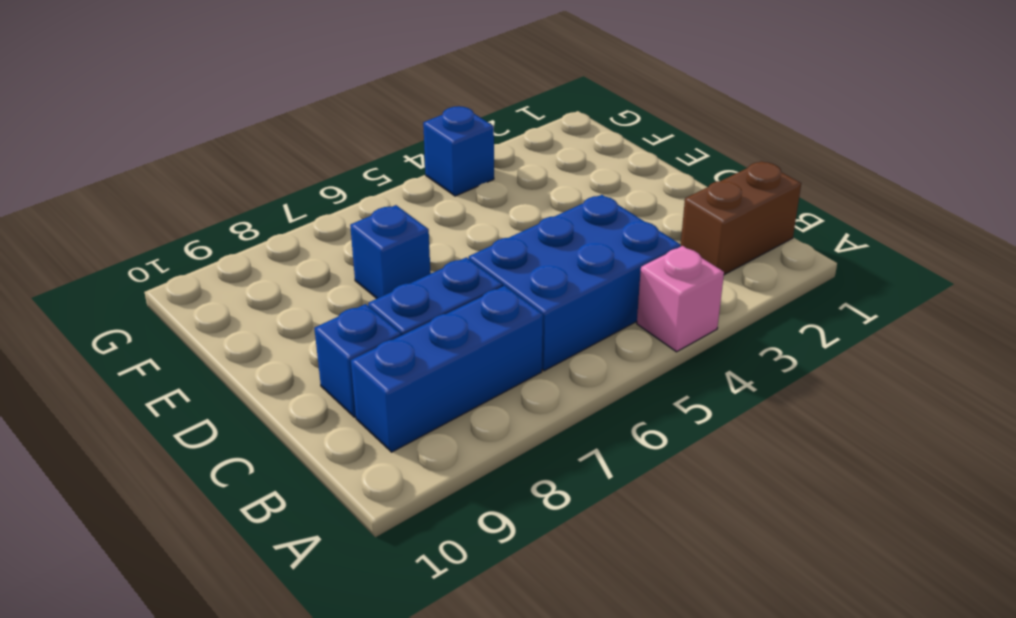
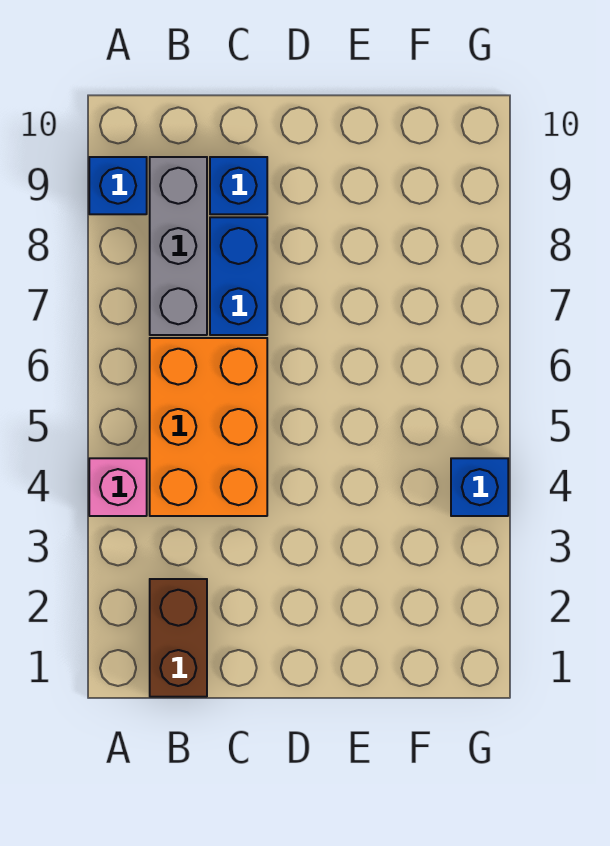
blue brick B4:C6 level 1 -> orange brick B4:C6 level 1
blue brick B7:B9 level 1 -> grey brick B7:B9 level 1
blue brick E7 level 1 -> blue brick A9 level 1

